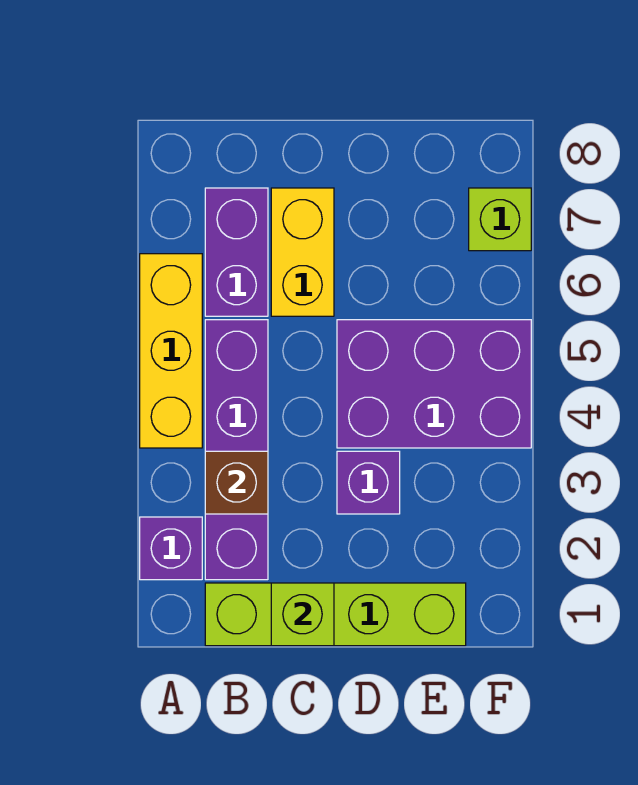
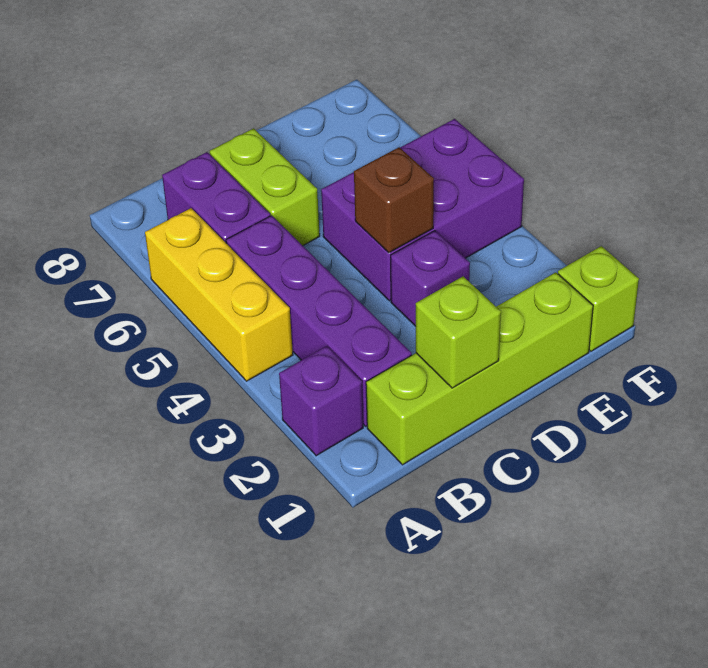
brown brick B3 level 2 -> brown brick D4 level 2
yellow brick C6:C7 level 1 -> lime brick C6:C7 level 1
lime brick F7 level 1 -> lime brick F1 level 1

